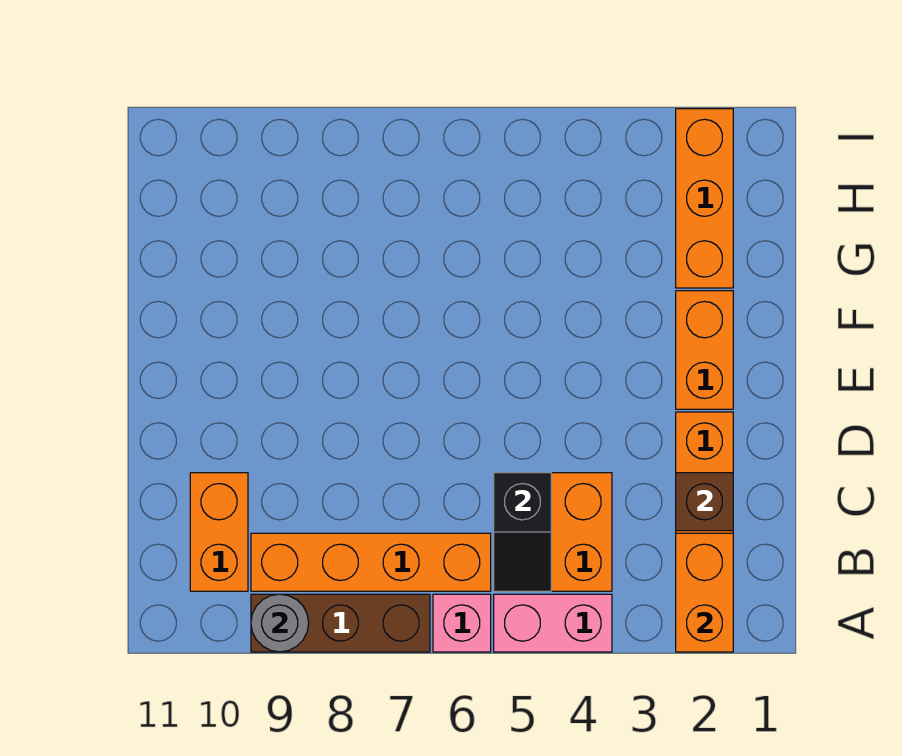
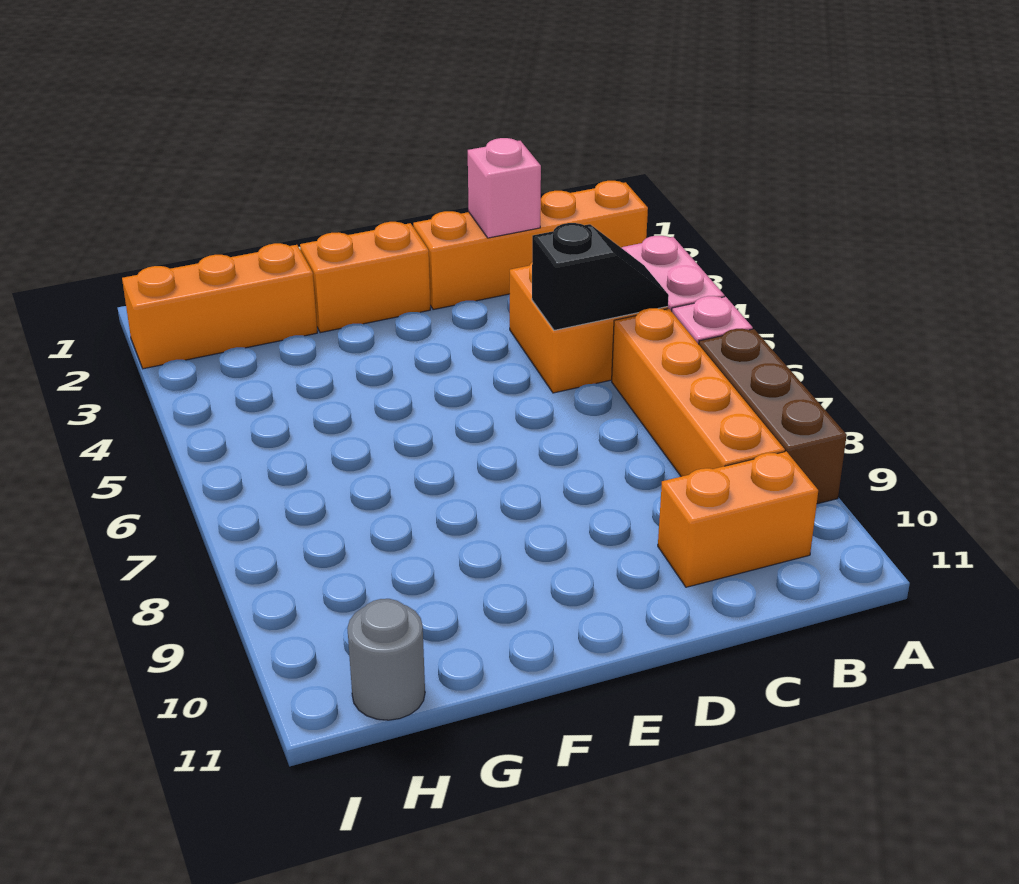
orange brick A2:B2 level 2 -> none
grey round brick A9 level 2 -> grey round brick H11 level 1
brown brick C2 level 2 -> pink brick C2 level 2

